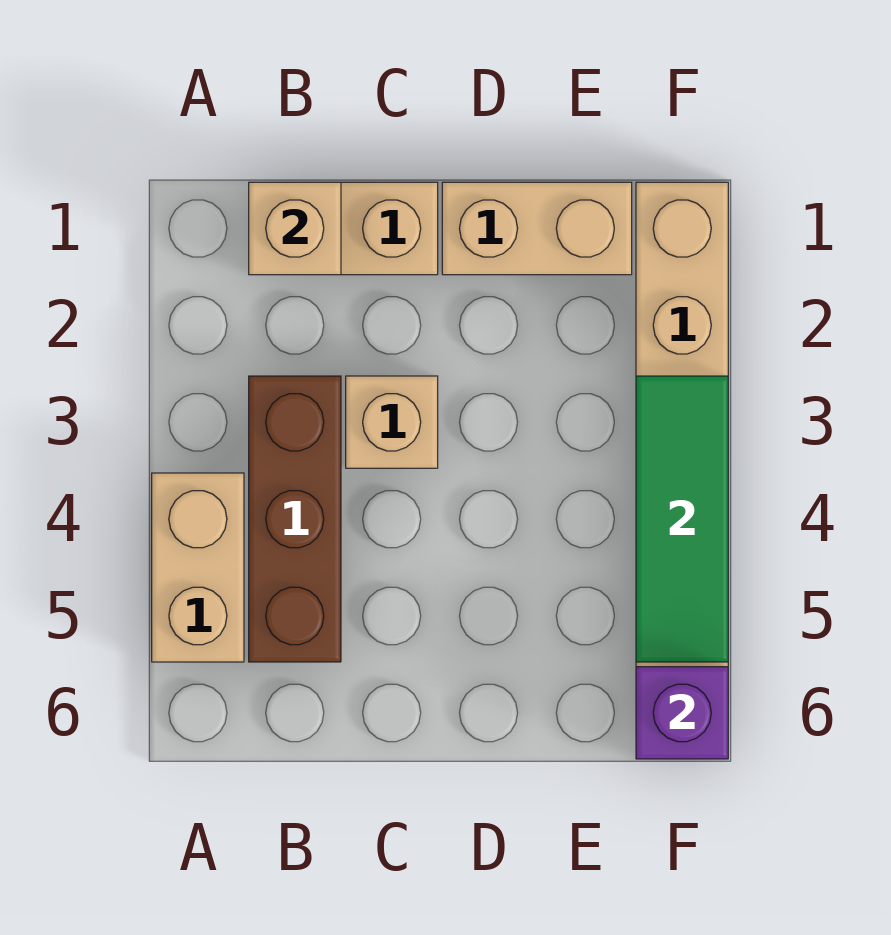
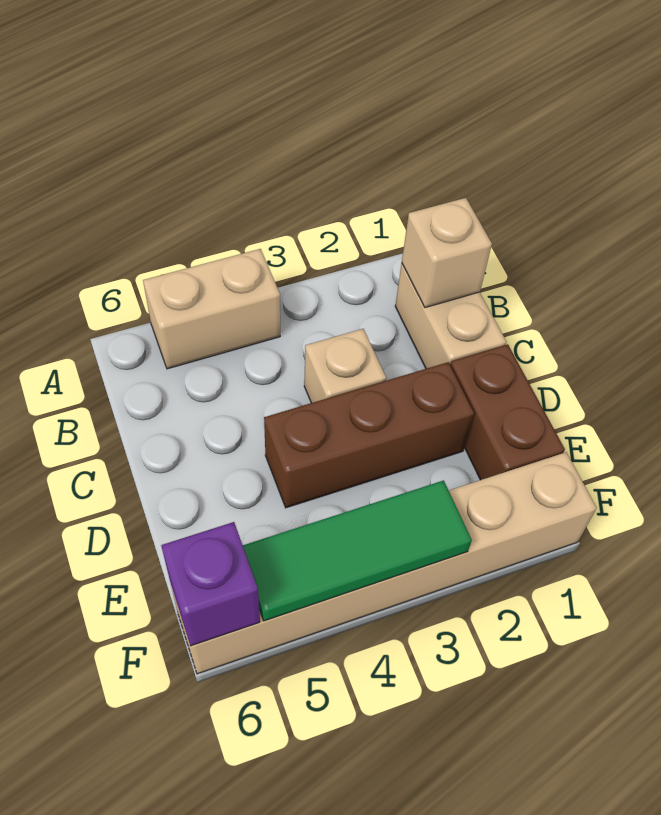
brown brick B3:B5 level 1 -> brown brick D2:D4 level 1
tan brick D1:E1 level 1 -> brown brick D1:E1 level 1

